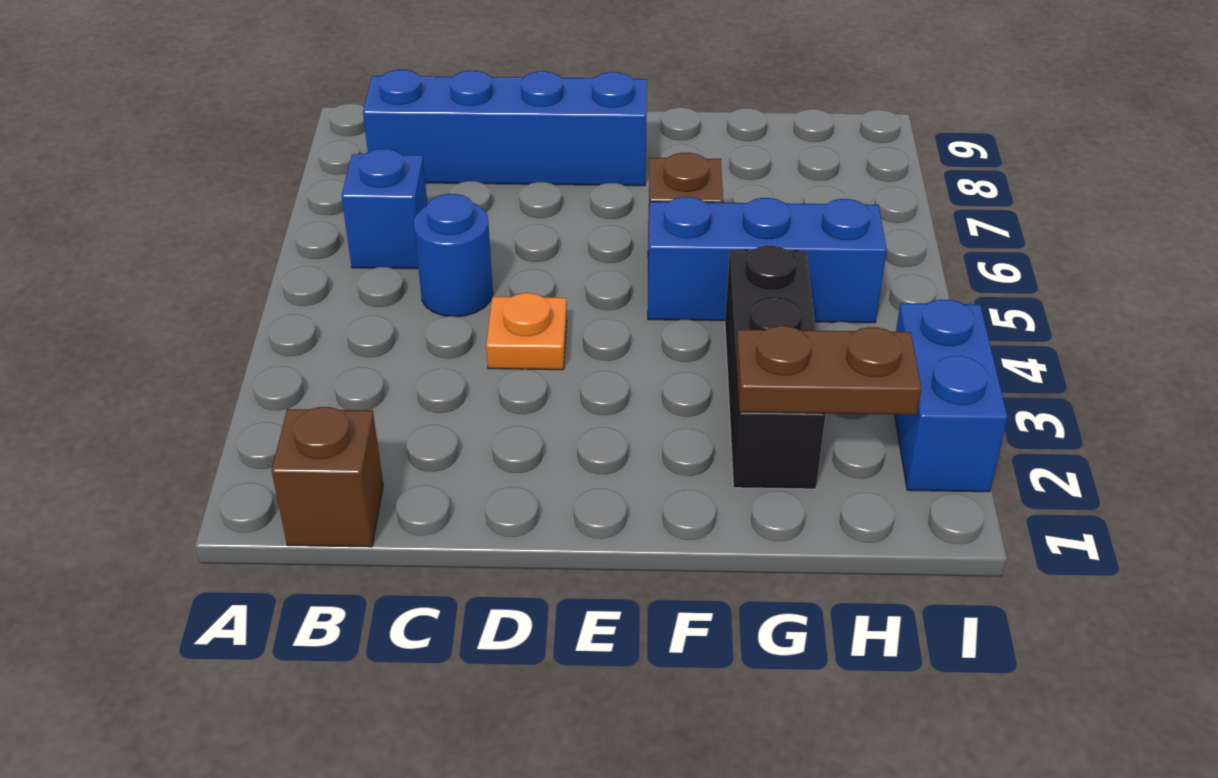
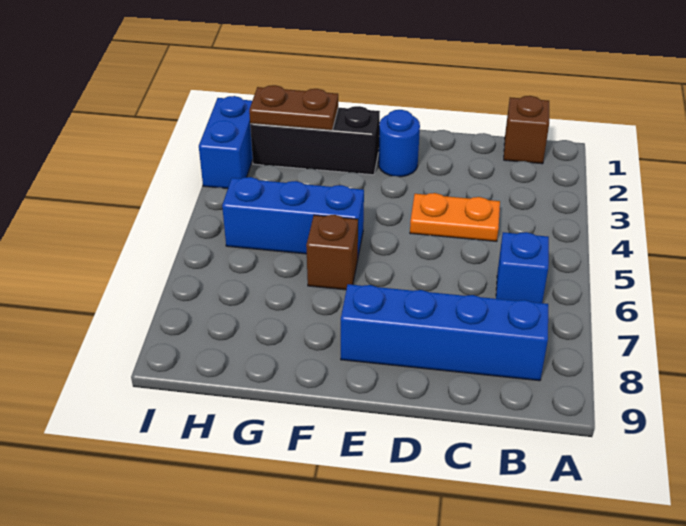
blue round brick C5 level 1 -> blue round brick E2 level 1
orange plate D4 level 1 -> orange plate C4:D4 level 1
black brick G2:G4 level 1 -> black brick F2:H2 level 1

